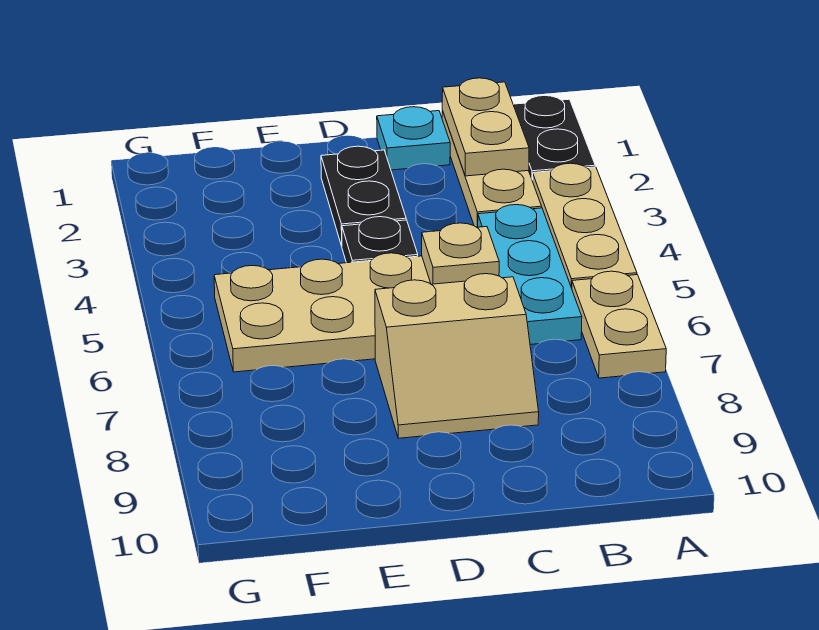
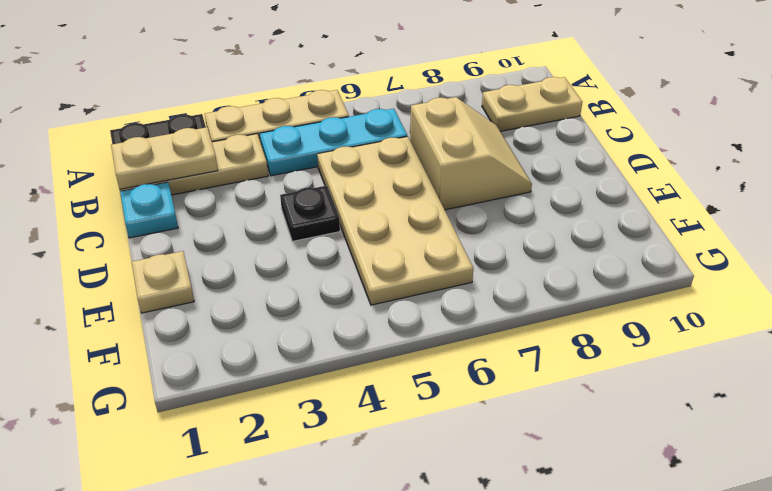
tan plate A6:A7 level 1 -> tan plate B9:B10 level 1
tan plate C5 level 2 -> tan plate E1 level 1
black plate D2:D3 level 1 -> none

